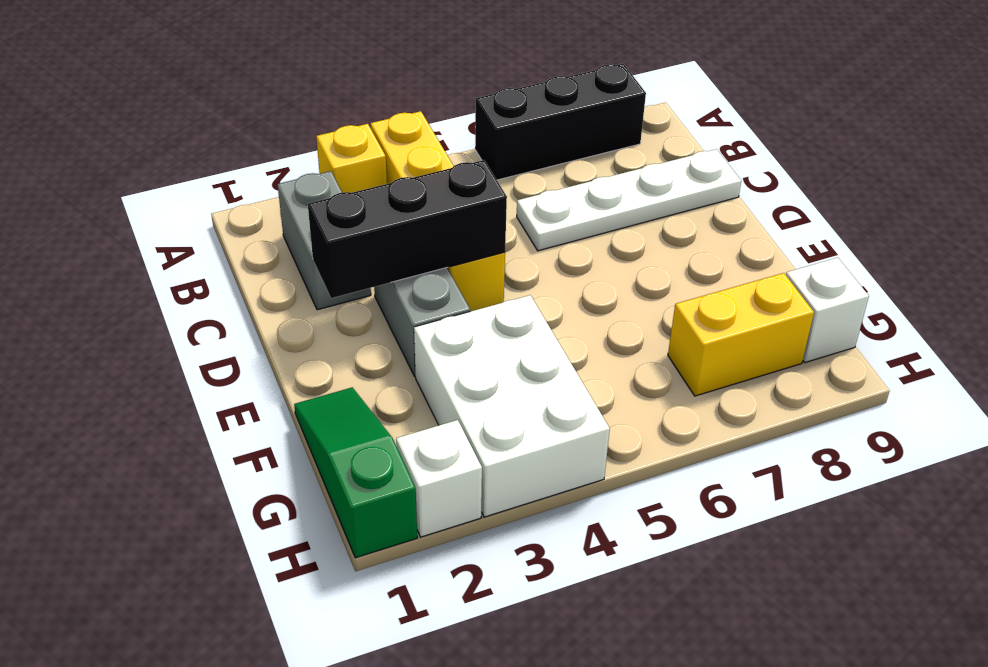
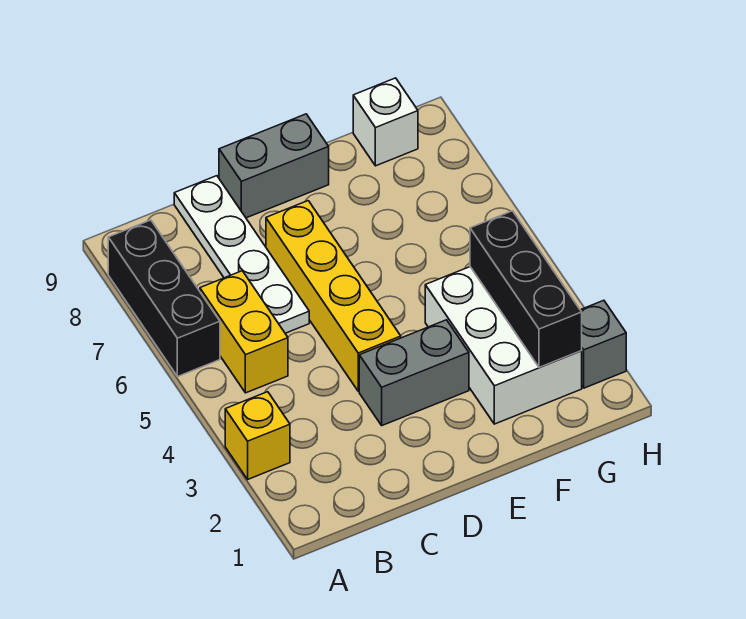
yellow brick A4:D4 level 1 -> yellow brick D4:D7 level 1
grey brick B2:C2 level 1 -> grey brick D9:E9 level 1
black brick D2:D4 level 2 -> black brick G2:G4 level 2
green slope F1:H1 level 1 top H -> none
white brick F3:H4 level 1 -> white brick F2:G4 level 1
yellow brick G7:G8 level 1 -> yellow brick B5:B6 level 1
white brick H2 level 1 -> grey brick H2 level 1

